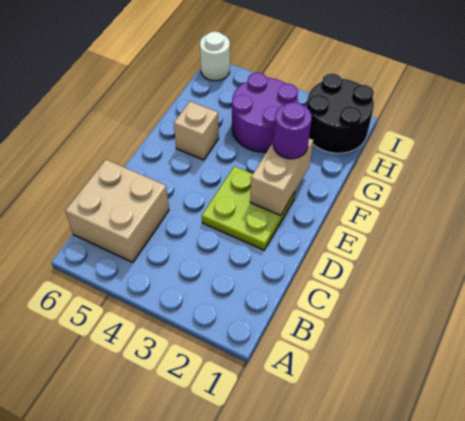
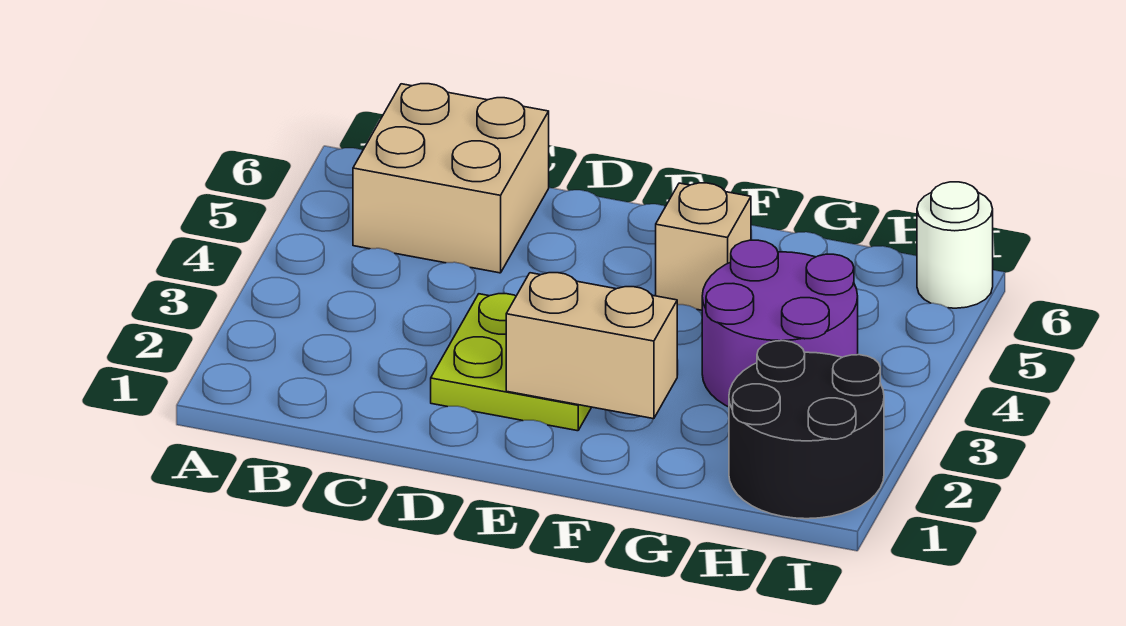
purple round brick F2 level 3 -> none

